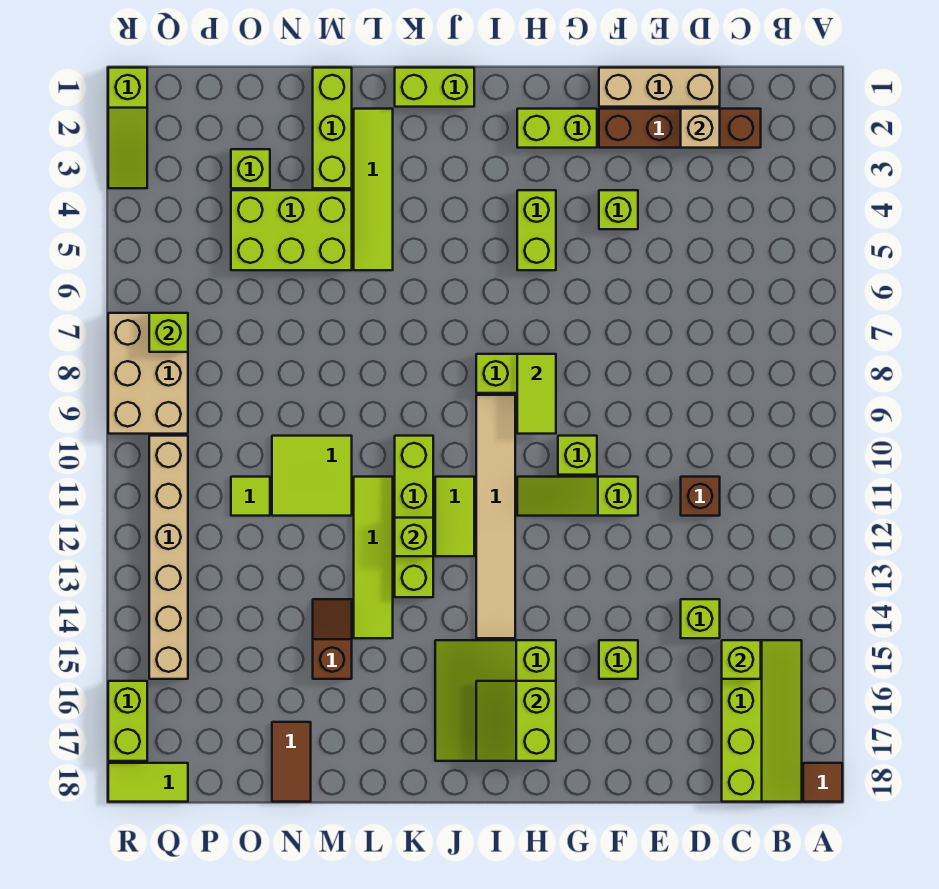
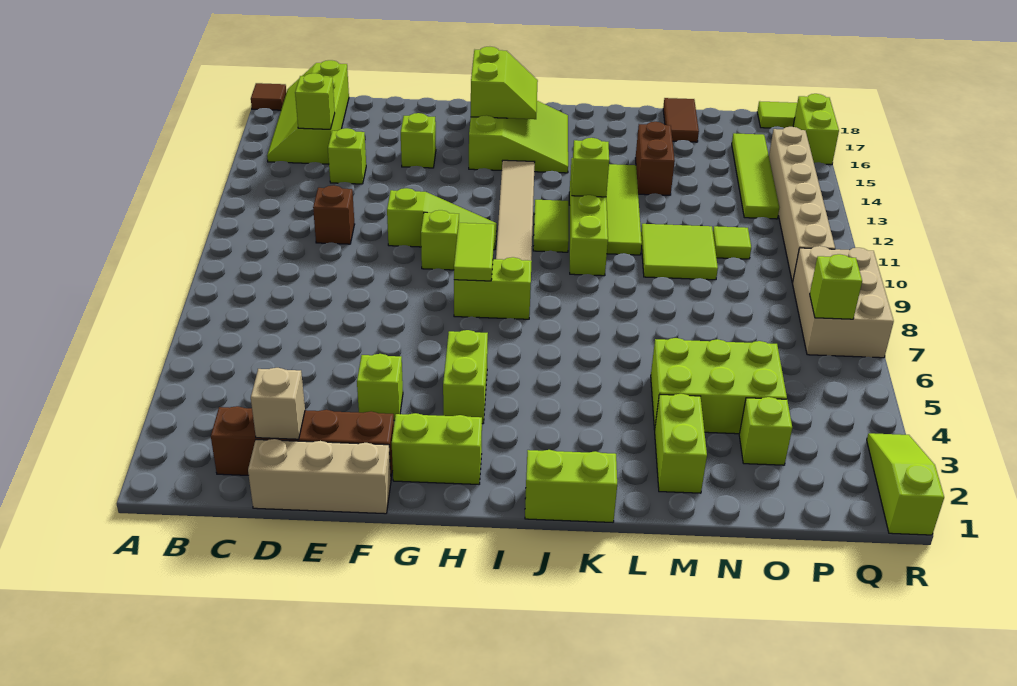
lime tile L2:L5 level 1 -> lime tile P13:P16 level 1
lime brick M1:M3 level 1 -> lime brick M2:M3 level 1
brown slope M14:M15 level 1 top 15 -> brown brick M14:M15 level 1

